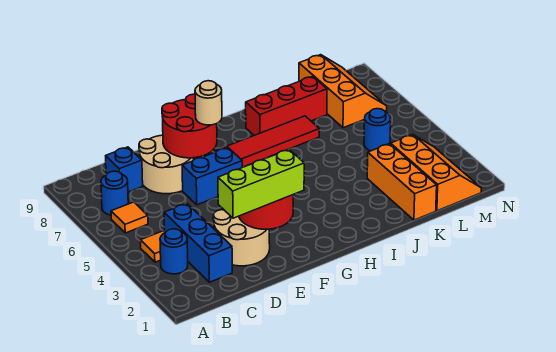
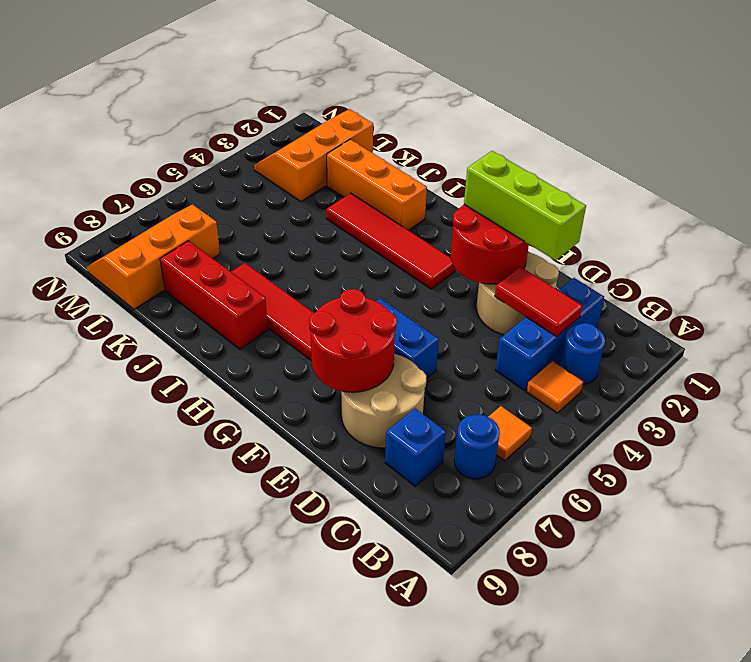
none -> red tile C3:D3 level 2
tan round brick F7 level 3 -> none
none -> red tile G3:J3 level 1
orange brick K1:K3 level 1 -> orange brick I2:K2 level 1
blue round brick L5 level 1 -> none

